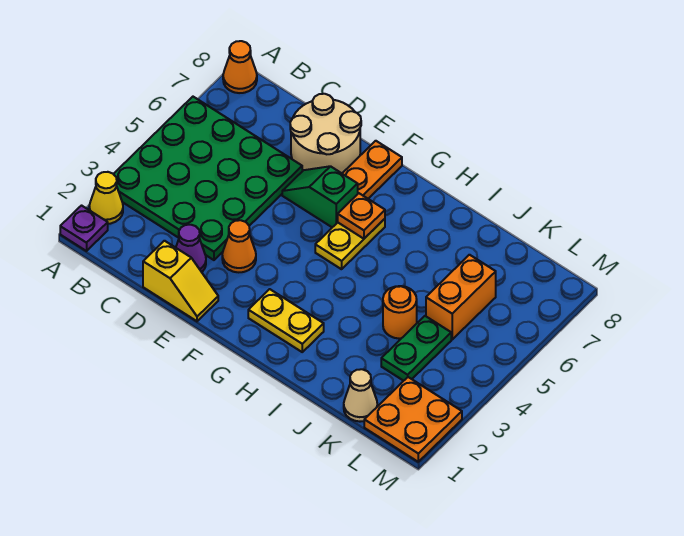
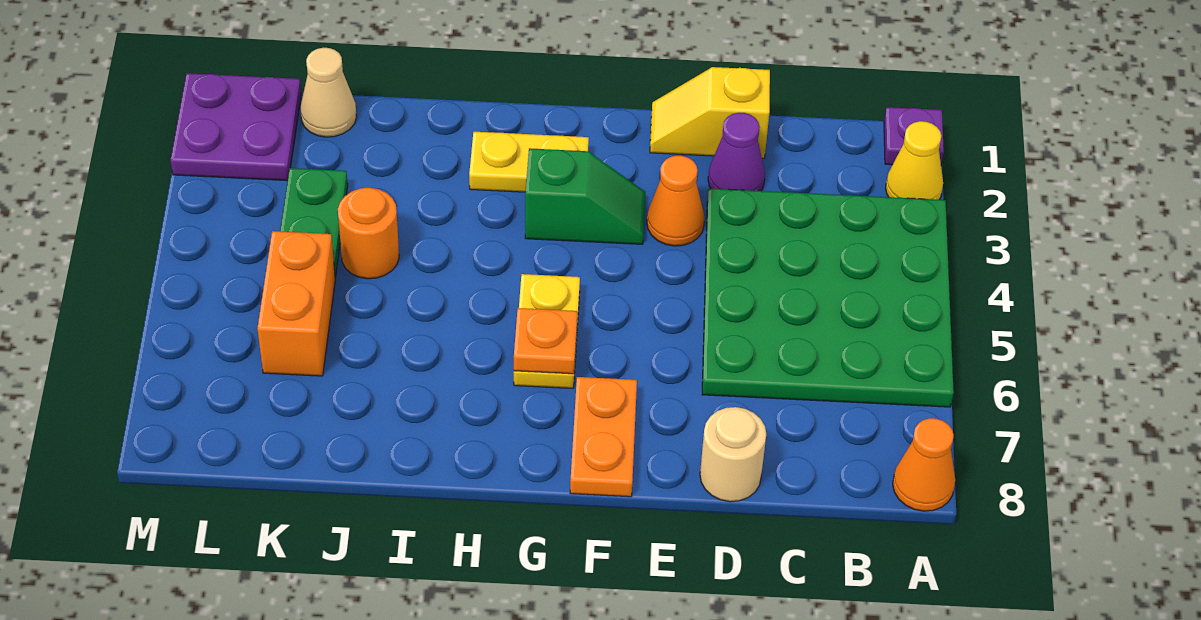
tan round brick D7:E8 level 1 -> tan round brick D8 level 1
green slope E6:F6 level 1 top F -> green slope F3:G3 level 1 top G
orange plate L1:M2 level 1 -> purple plate L1:M2 level 1

